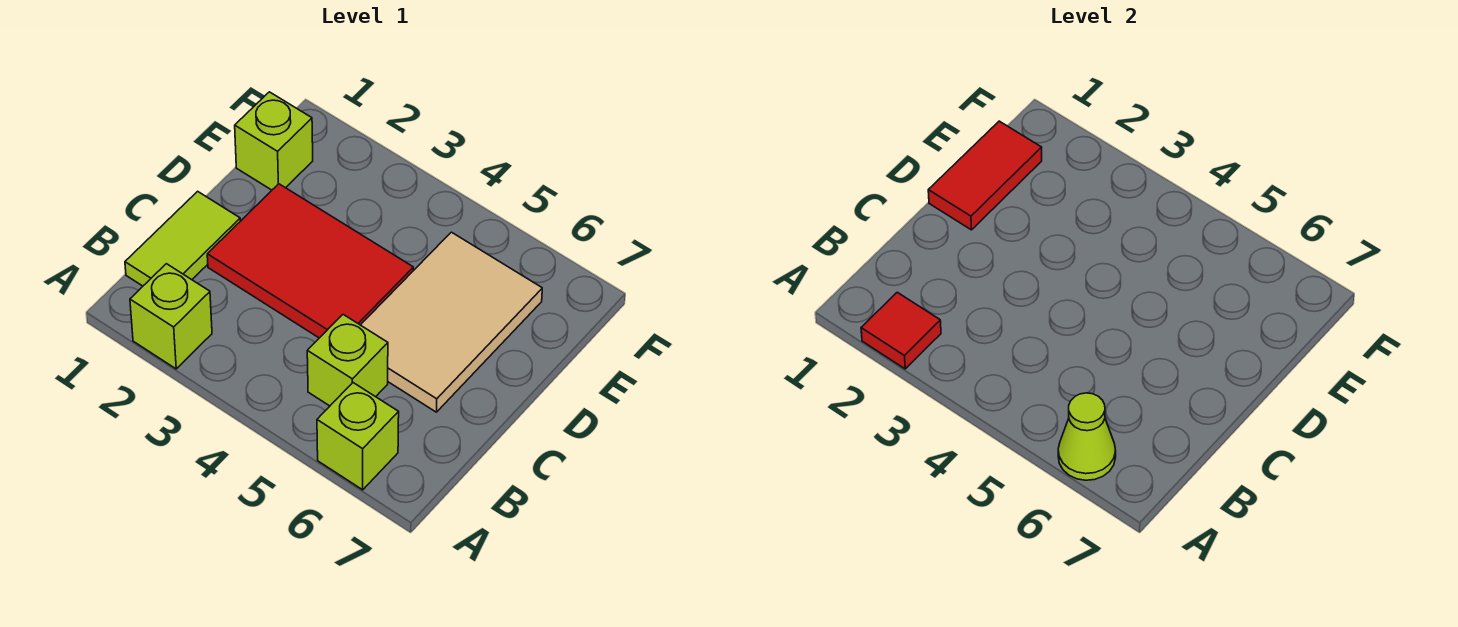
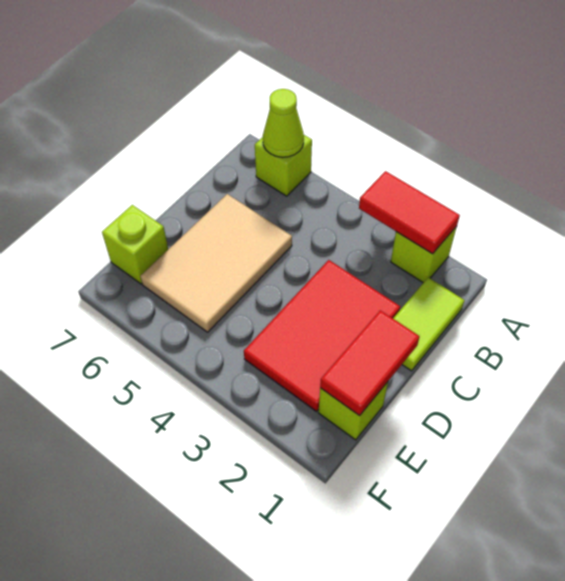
red tile A2 level 2 -> red tile A2:A3 level 2
lime brick B5 level 1 -> lime brick E7 level 1
red tile C2:D4 level 1 -> red tile C2:E3 level 1

